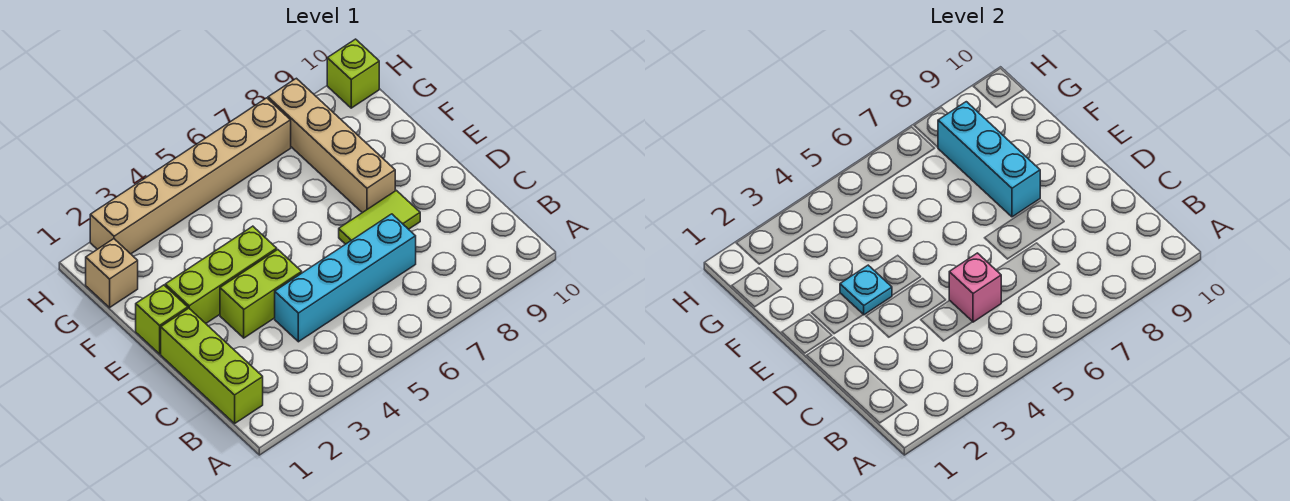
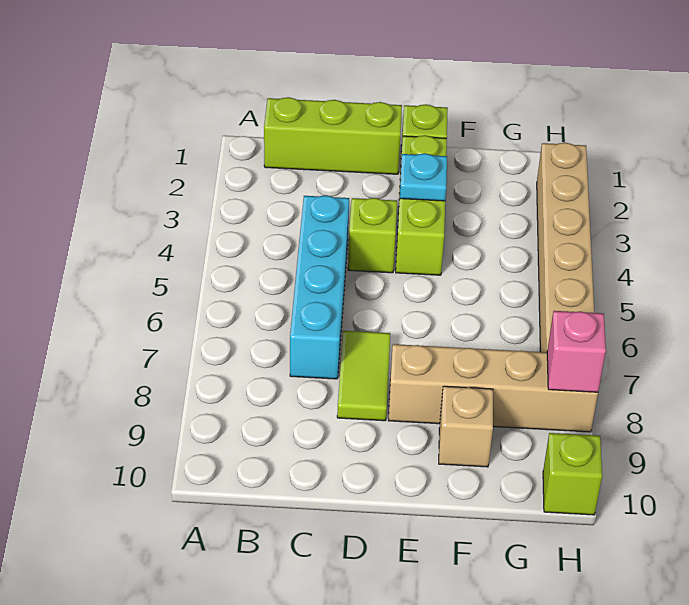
pink brick C5 level 2 -> pink brick H8 level 2
lime brick D3:D4 level 1 -> lime brick D4 level 1
cyan brick E8:G8 level 2 -> none
tan brick G1 level 1 -> tan brick F9 level 1

